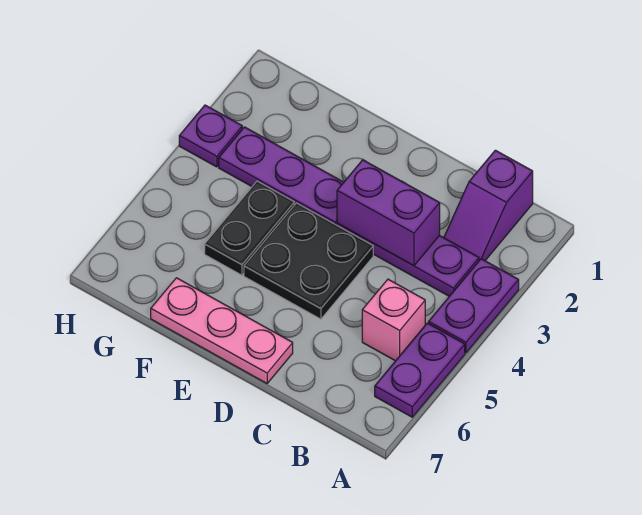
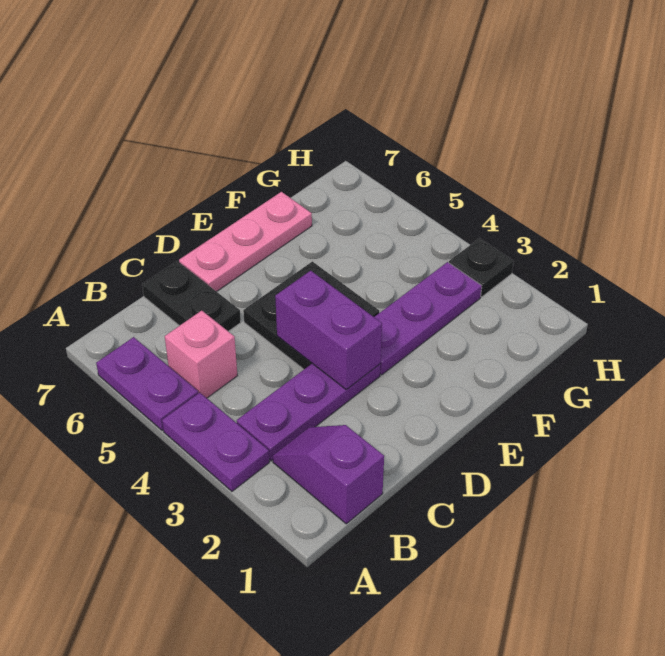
purple brick C3:D3 level 2 -> purple brick D3:D4 level 2
black plate F4:F5 level 1 -> black plate C6:C7 level 1
purple plate H3 level 1 -> black plate H3 level 1

